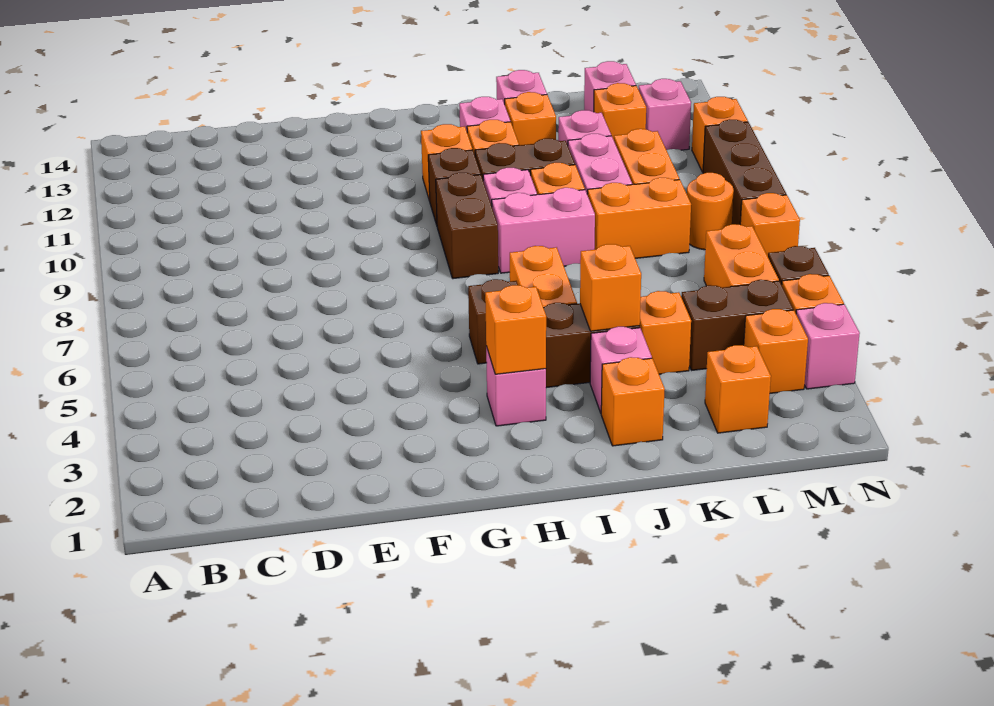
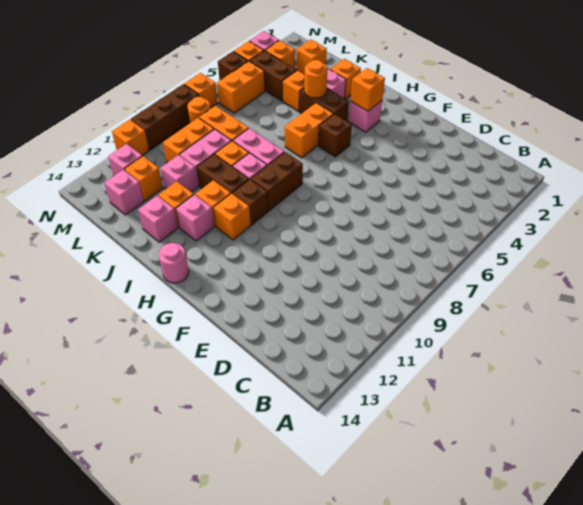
none -> pink round brick H14 level 1
orange brick J4 level 2 -> orange round brick J4 level 2

